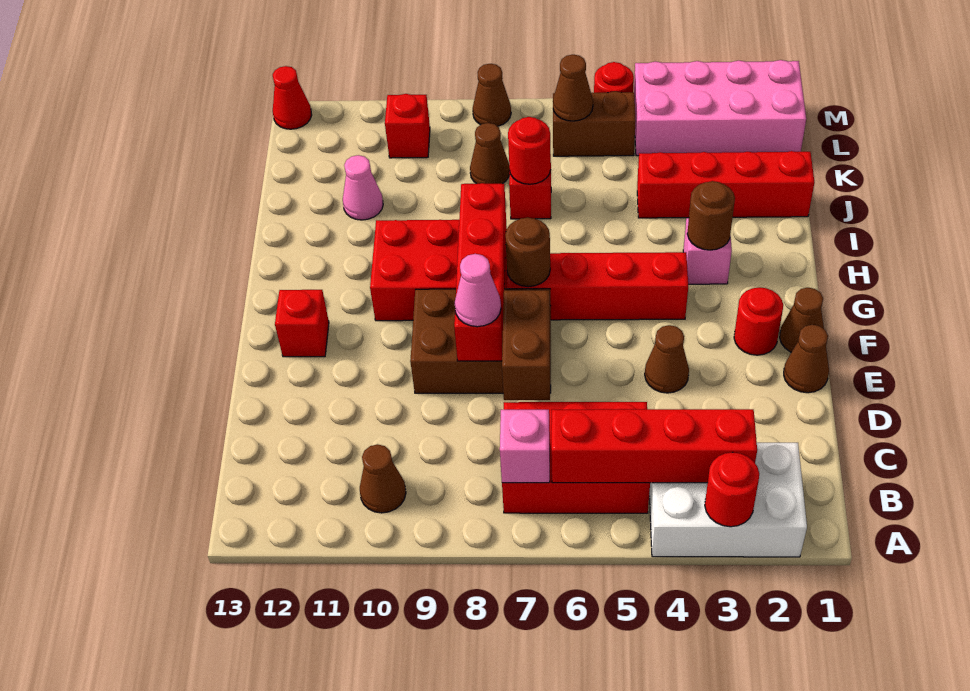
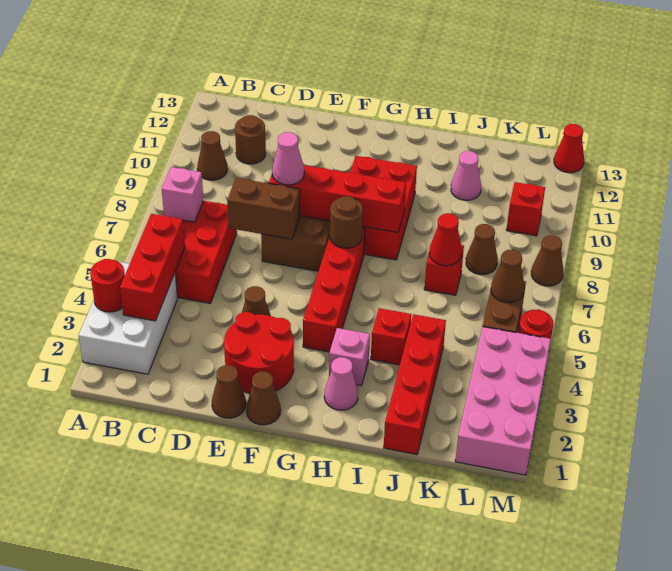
red brick B3:B6 level 2 -> red brick B3:B5 level 2
red round brick F2 level 1 -> red round brick E2:F3 level 1
red brick F12 level 1 -> red brick I4 level 1
none -> pink cone H2 level 1
brown round brick H3 level 2 -> brown round brick C11 level 1
red round brick J7 level 2 -> red cone J7 level 2

